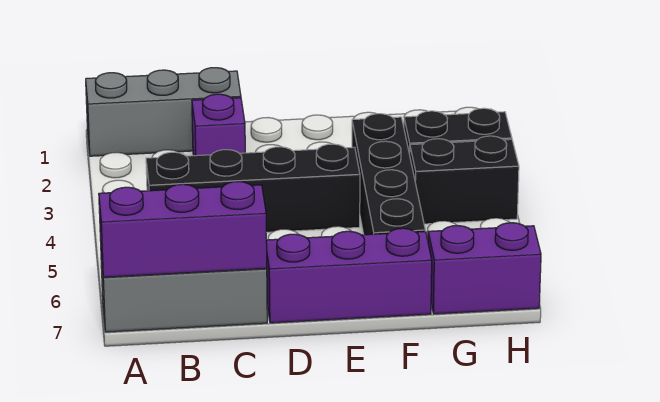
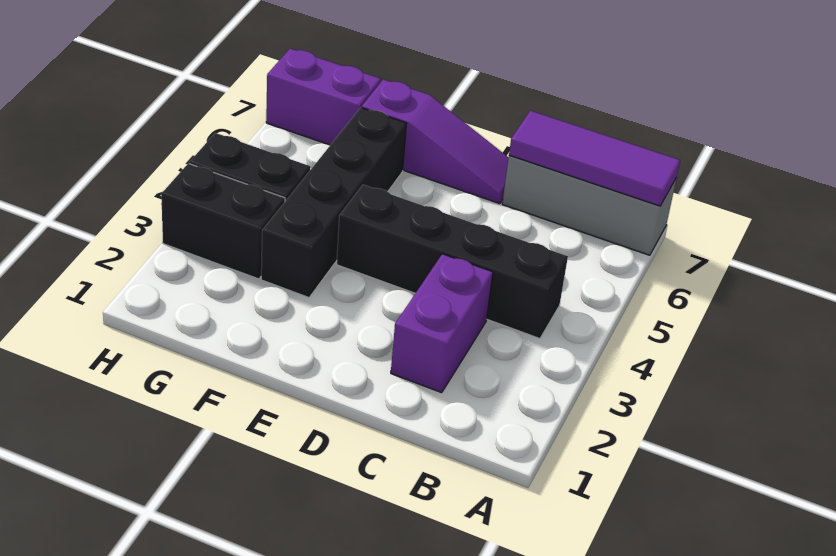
grey brick A1:C1 level 1 -> none
purple brick A7:C7 level 2 -> purple tile A7:C7 level 2
purple brick C2 level 1 -> purple brick C2:C3 level 1
purple brick D7:F7 level 1 -> purple slope D7:F7 level 1 top F

